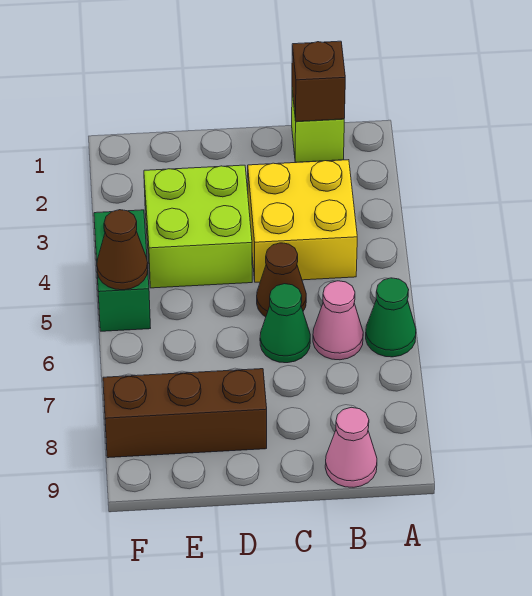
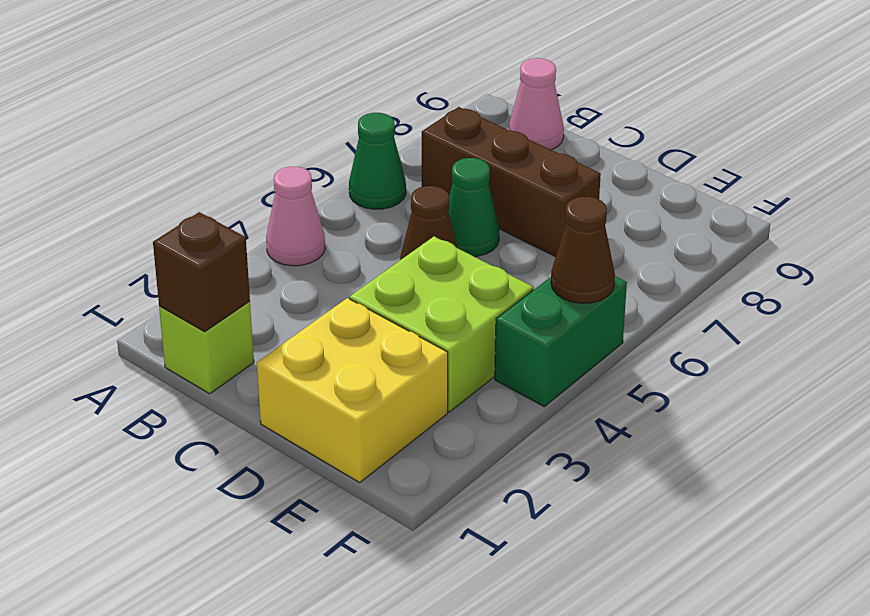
yellow brick B3:C4 level 1 -> yellow brick D1:E2 level 1
pink cone B6 level 1 -> pink cone A4 level 1
brown brick D8:F8 level 1 -> brown brick B7:D7 level 1

